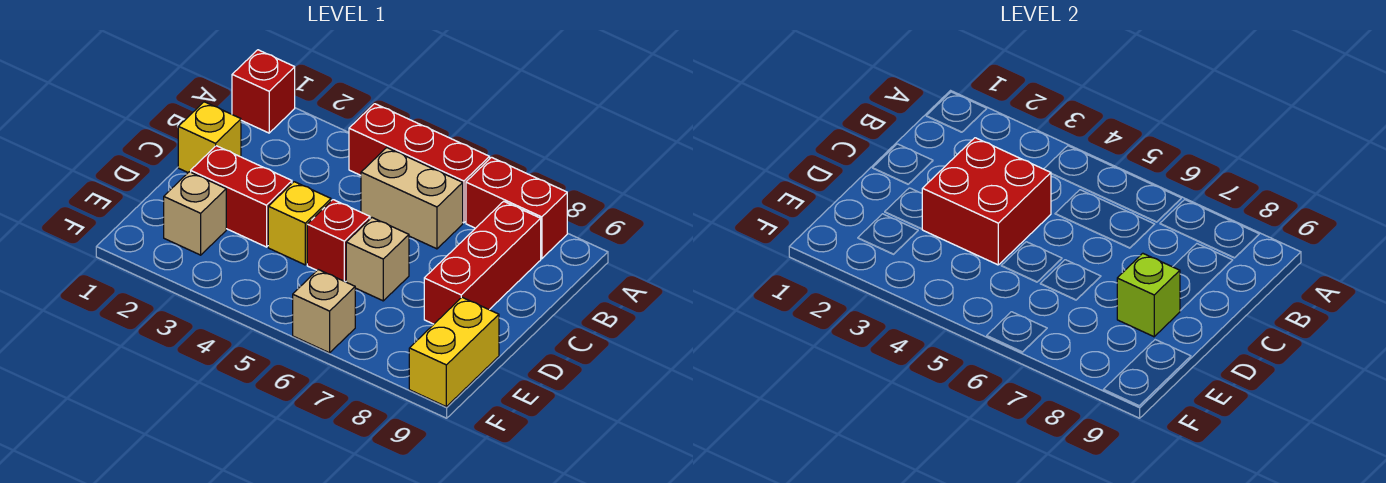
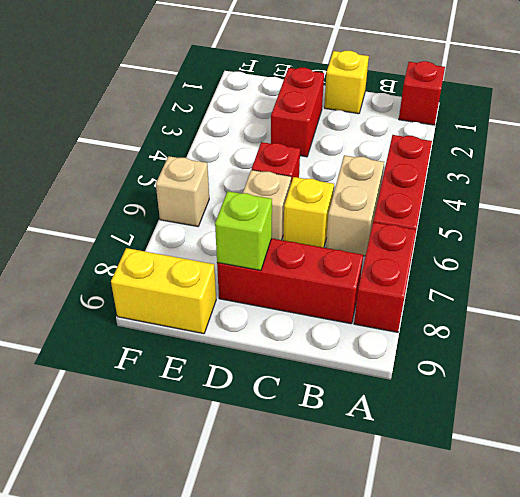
red brick C3:D4 level 2 -> none
yellow brick D4 level 1 -> yellow brick C6 level 1
tan brick E2 level 1 -> none

